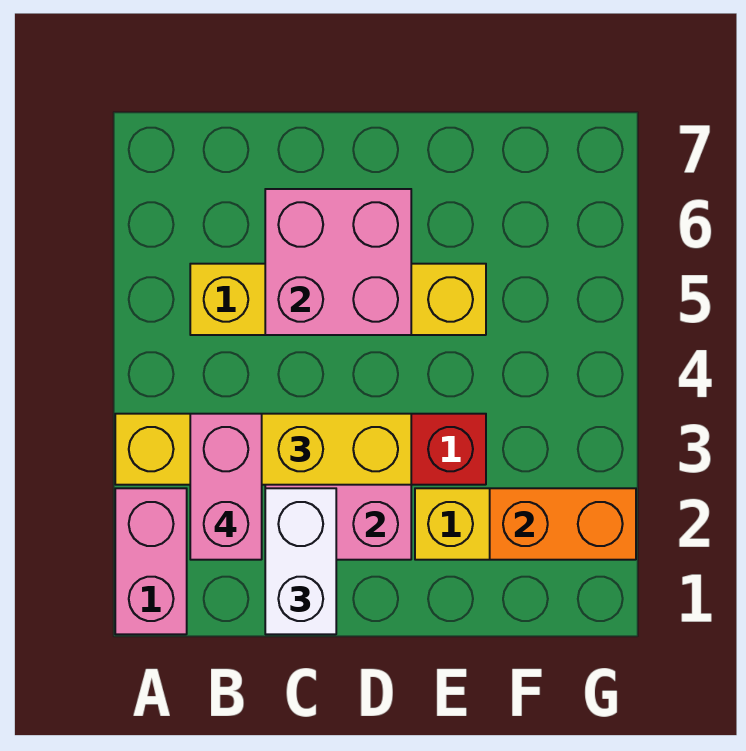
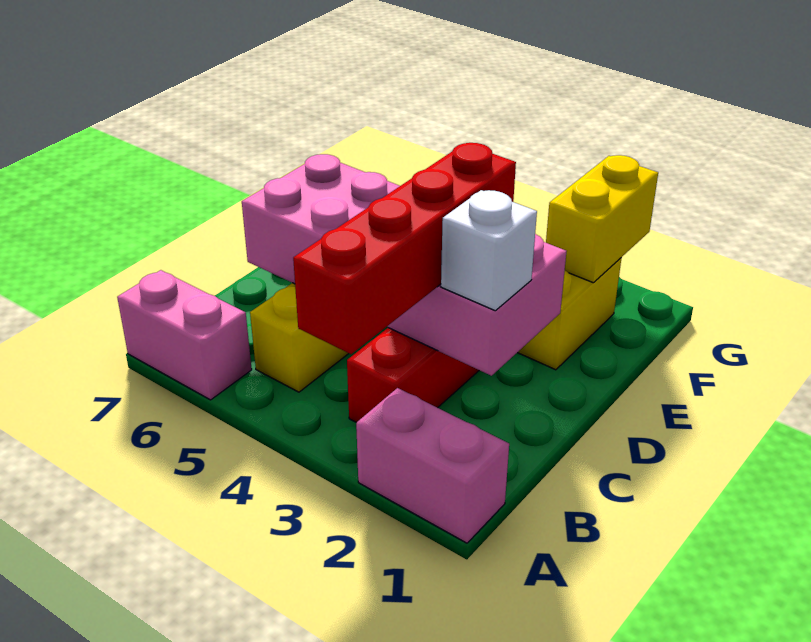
yellow brick A3:D3 level 3 -> red brick A3:D3 level 3
pink brick B2:B3 level 4 -> pink brick A6:A7 level 1
white brick C1:C2 level 3 -> white brick C2 level 3
orange brick F2:G2 level 2 -> yellow brick F2:G2 level 2

